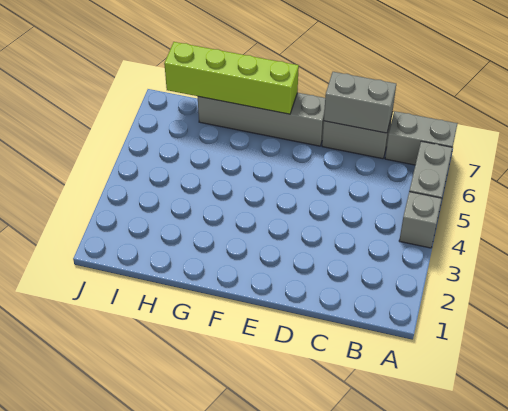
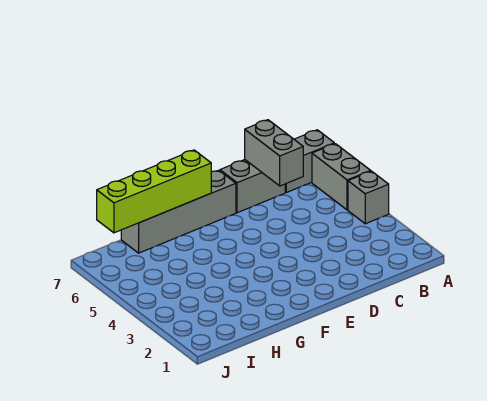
grey brick C7:D7 level 2 -> grey brick C6:C7 level 2

